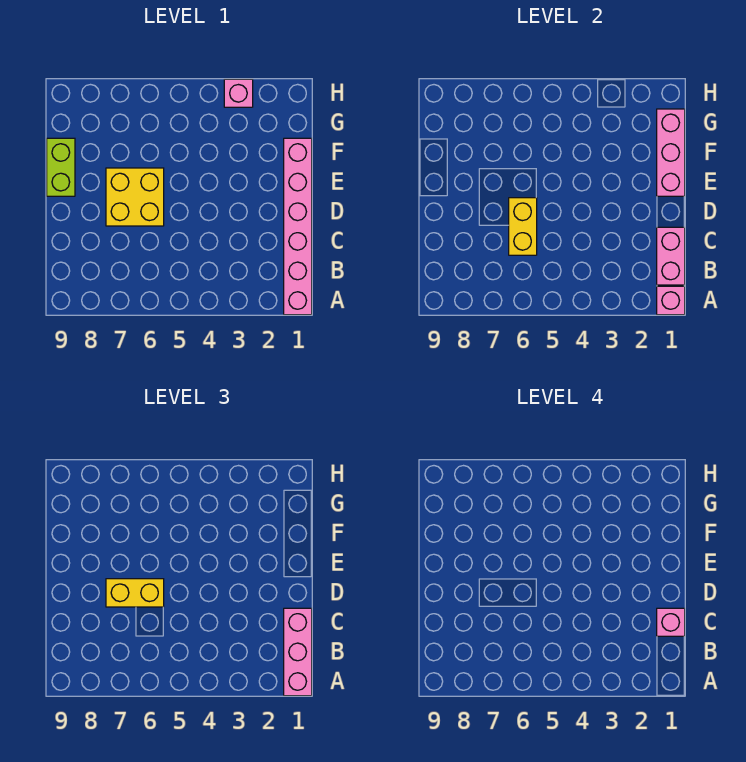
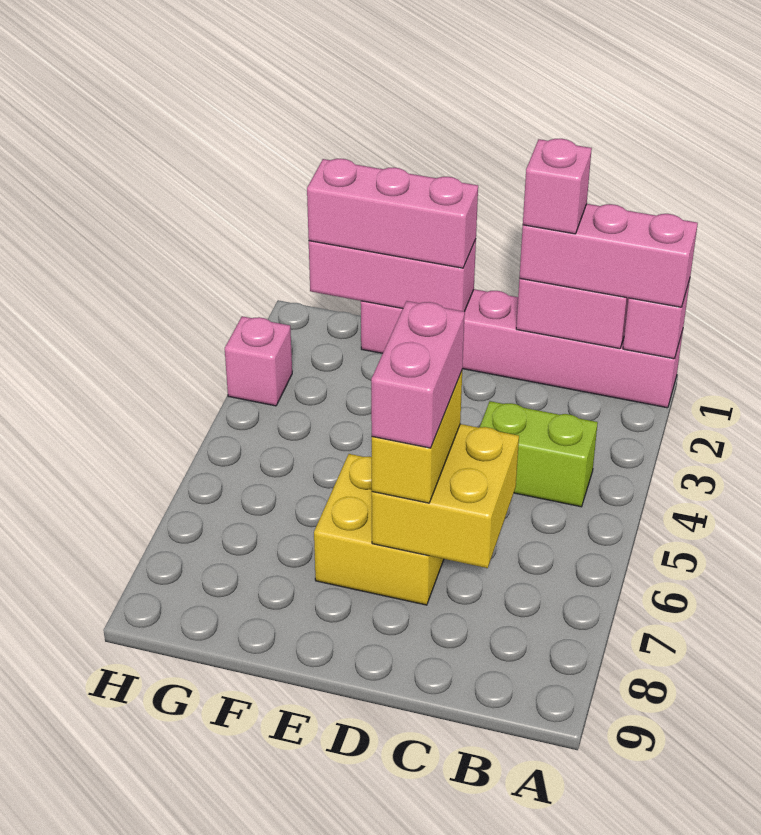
yellow brick C6:D6 level 2 -> yellow brick C6:D7 level 2
none -> pink brick D6:D7 level 4
none -> pink brick E1:G1 level 3
lime brick E9:F9 level 1 -> lime brick B4:C4 level 1

